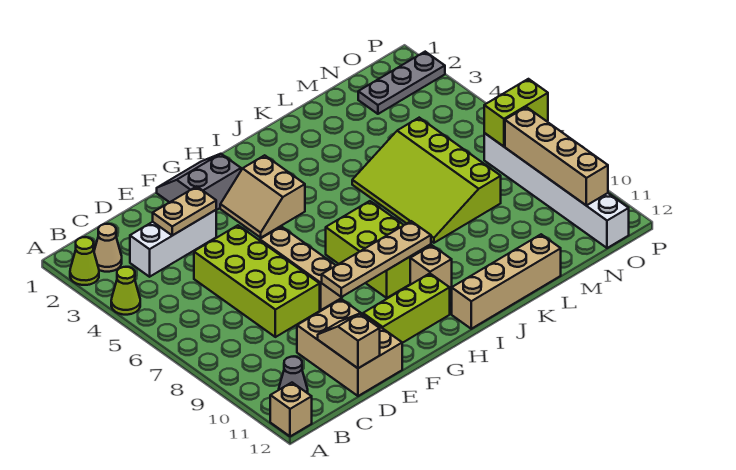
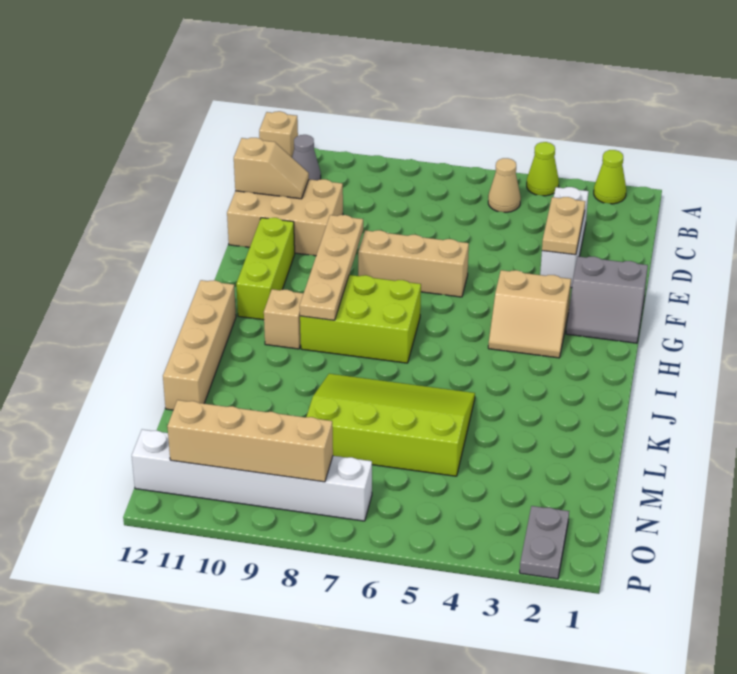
tan cone B2 level 1 -> tan cone B5 level 1
lime brick D5:E8 level 1 -> none
grey slope F1:G2 level 1 top 2 -> grey slope F1:G2 level 1 top F
tan slope G3:H4 level 1 top H -> tan slope G3:H4 level 1 top G
grey plate N2:P2 level 1 -> grey plate O2:P2 level 1
lime brick O7:P7 level 2 -> none

